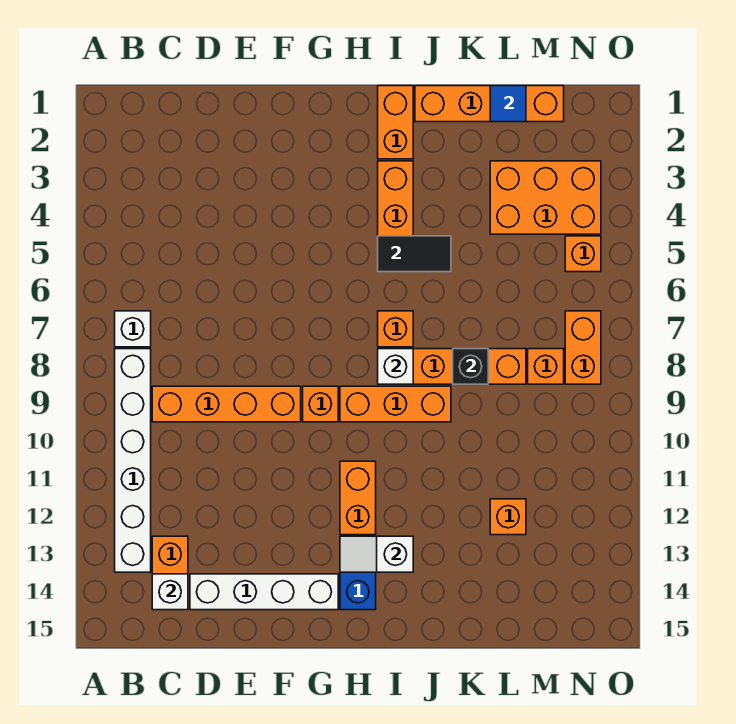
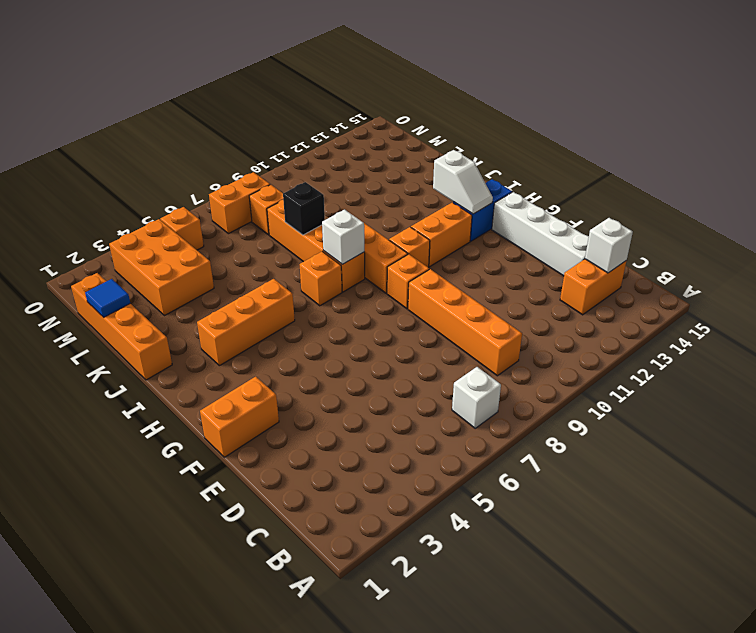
white brick B8:B13 level 1 -> none
orange brick I1:I2 level 1 -> orange brick F1:F2 level 1
black tile I5:J5 level 2 -> none
orange brick L12 level 1 -> orange brick H10 level 1

